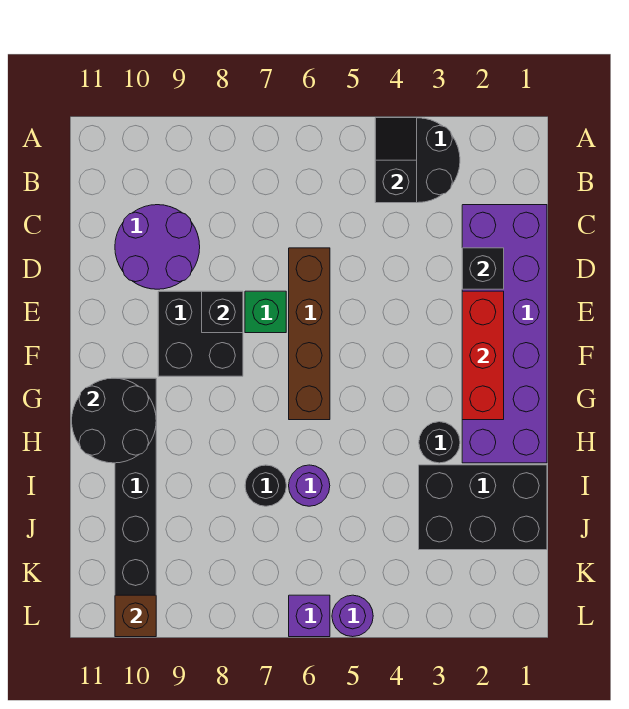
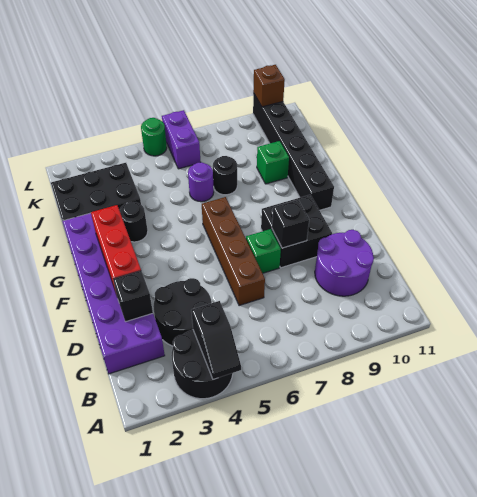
black round brick G10:H11 level 2 -> black round brick C3:D4 level 1
none -> green brick I9 level 1
purple round brick L5 level 1 -> green round brick L5 level 1
purple brick L6 level 1 -> purple brick K6:L6 level 1

